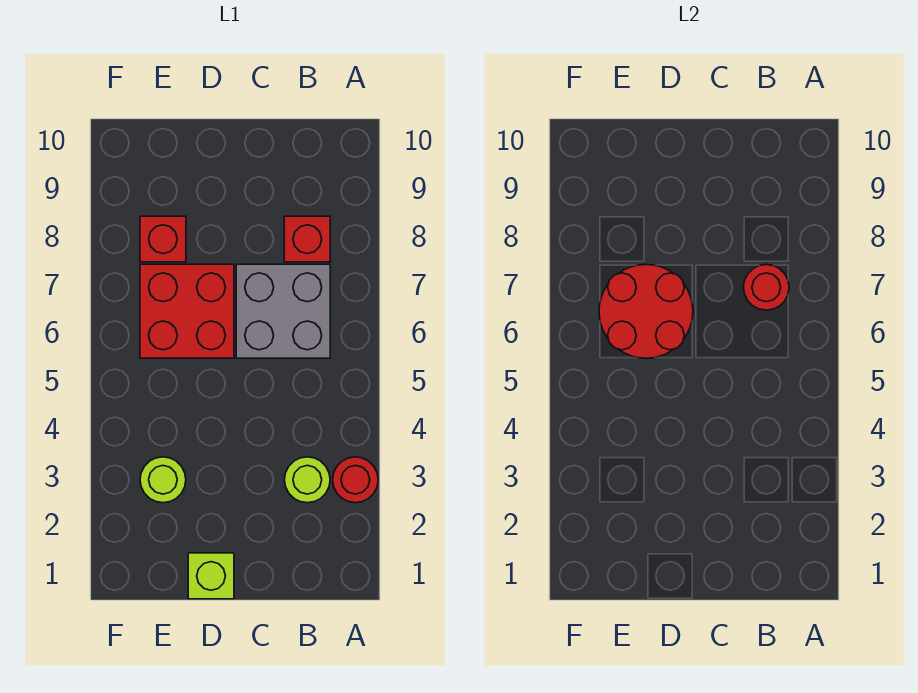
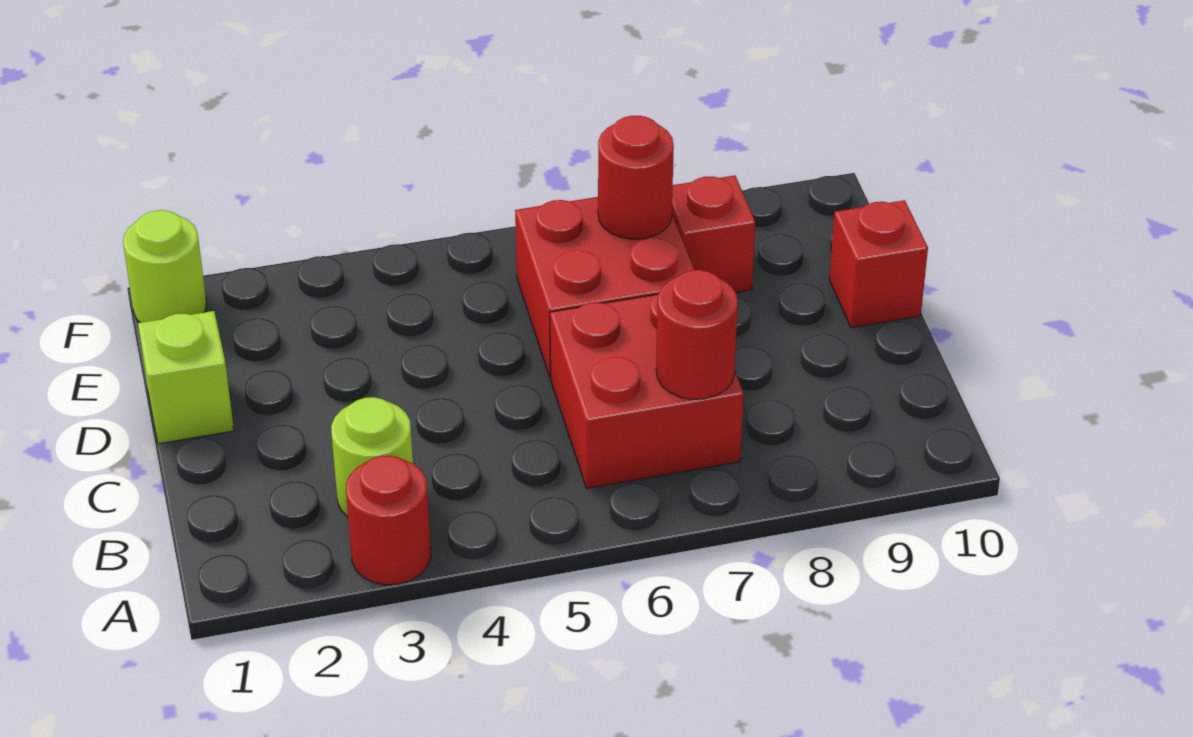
grey brick B6:C7 level 1 -> red brick B6:C7 level 1
red brick B8 level 1 -> red brick D10 level 1
red round brick D6:E7 level 2 -> red round brick E7 level 2
lime round brick E3 level 1 -> lime round brick F1 level 1

